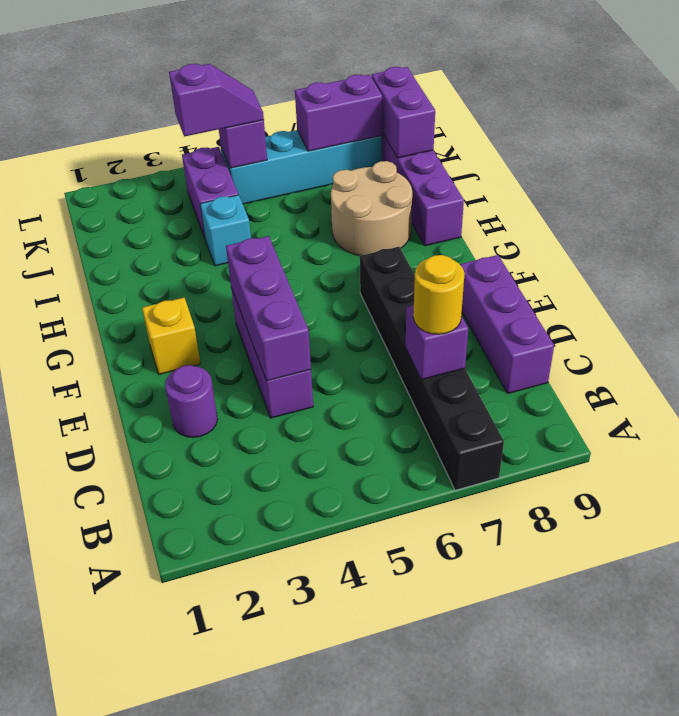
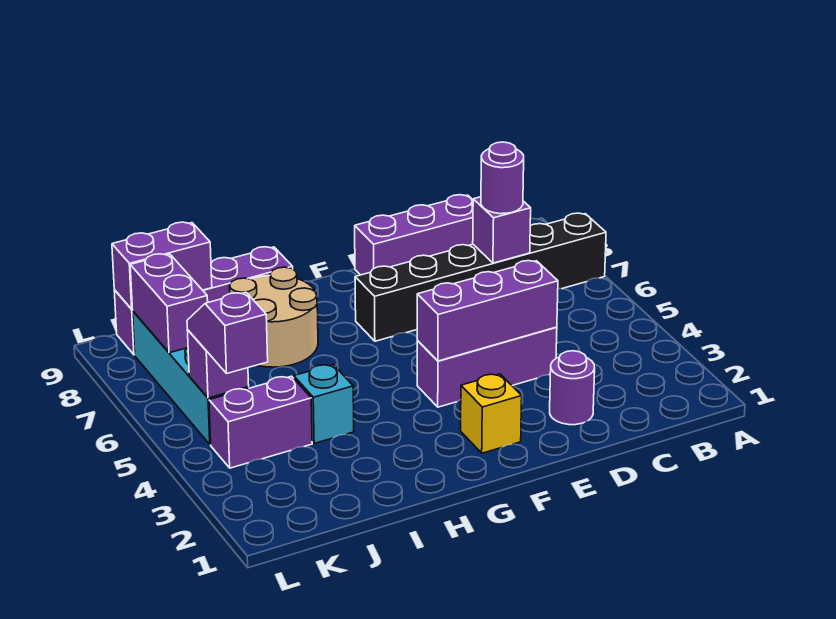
yellow round brick C7 level 3 -> purple round brick C7 level 3

